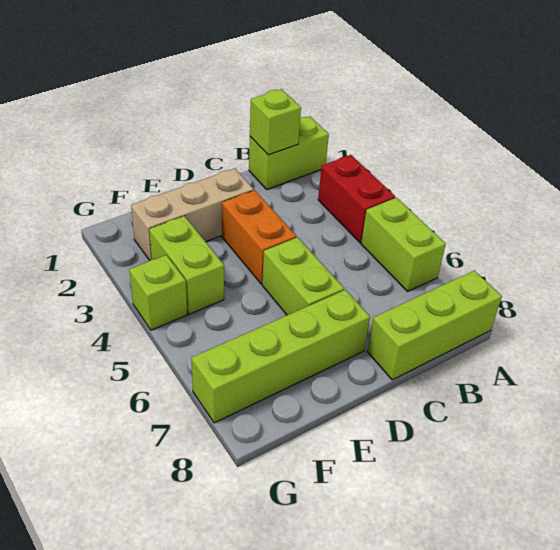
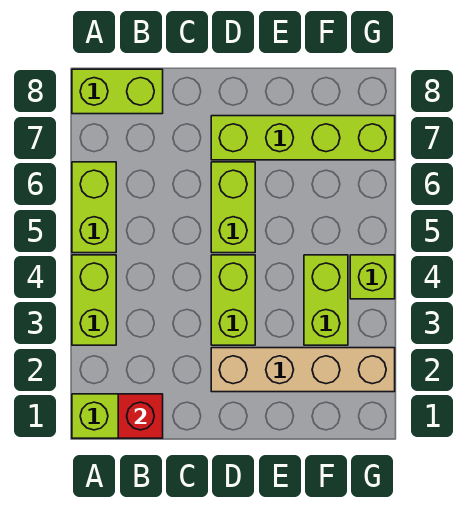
red brick A3:A4 level 1 -> lime brick A3:A4 level 1
lime brick A8:C8 level 1 -> lime brick A8:B8 level 1
lime brick B1 level 2 -> red brick B1 level 2
tan brick D2:F2 level 1 -> tan brick D2:G2 level 1
orange brick D3:D4 level 1 -> lime brick D3:D4 level 1

